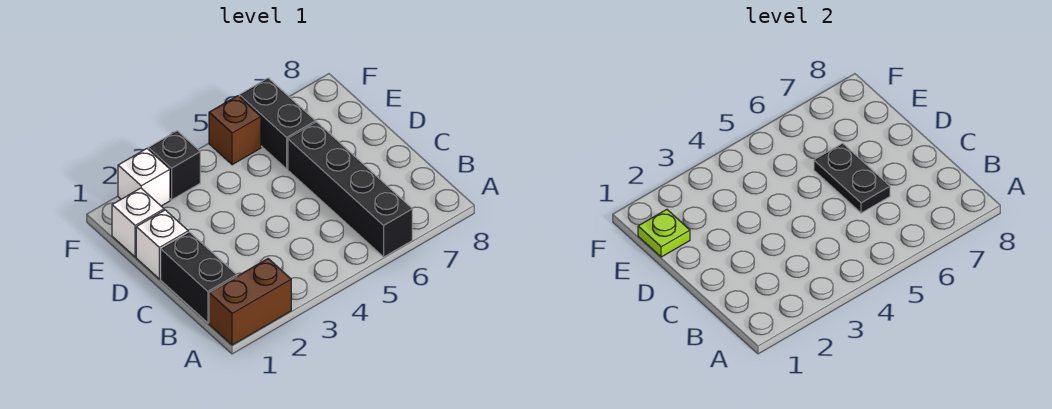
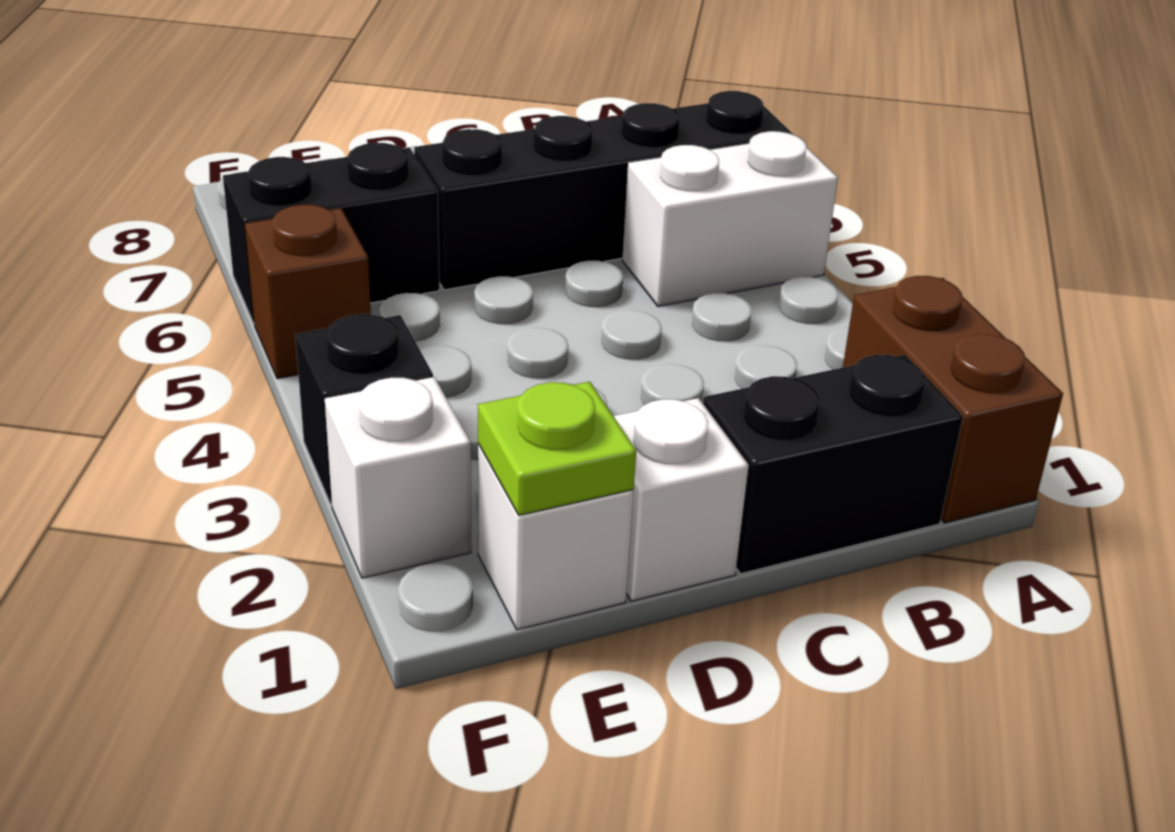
none -> white brick A5:B5 level 1
black plate C6:D6 level 2 -> none

